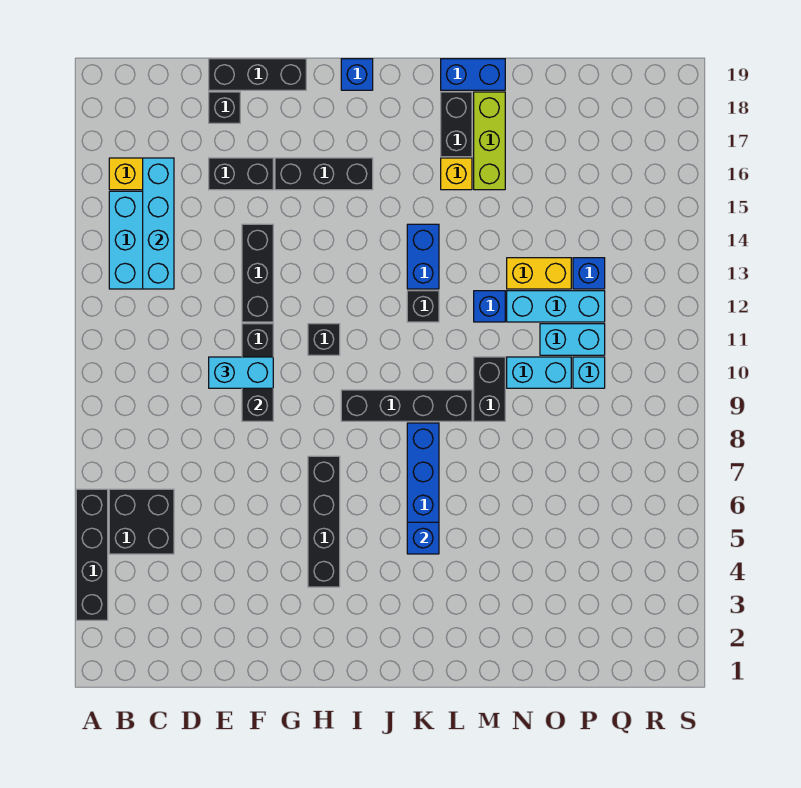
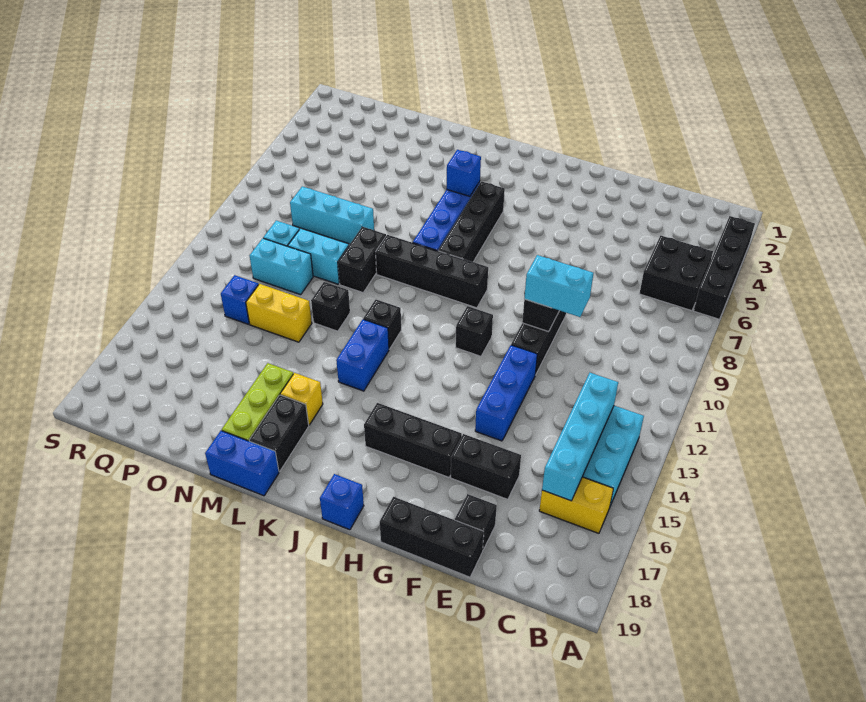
black brick F12:F14 level 1 -> blue brick F12:F14 level 1
black brick H4:H7 level 1 -> black brick J5:J8 level 1
blue brick M12 level 1 -> black brick M12 level 1
cyan brick N12:P12 level 1 -> cyan brick N8:P8 level 1

